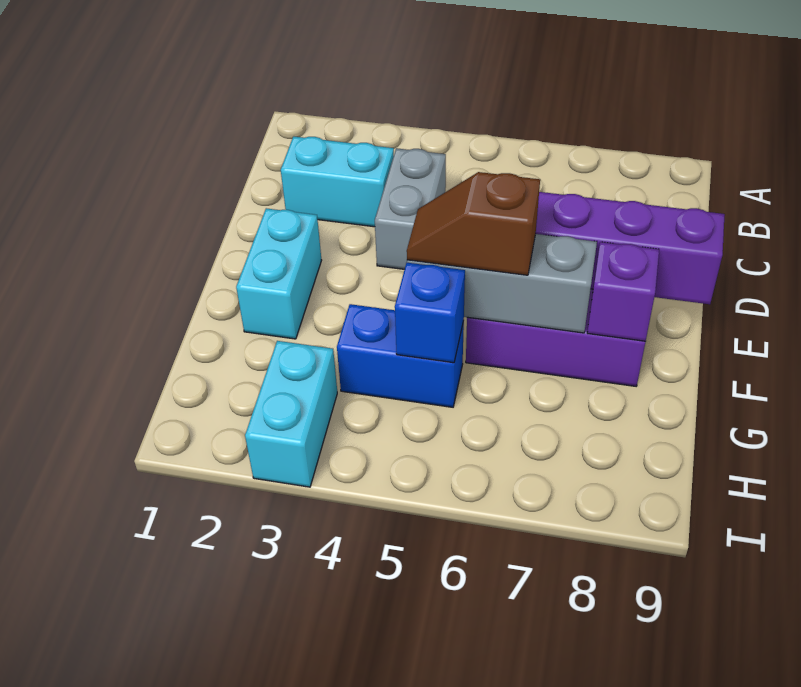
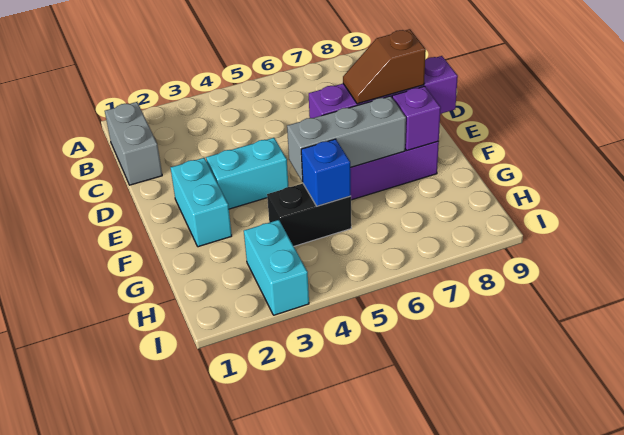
cyan brick C2:C3 level 1 -> cyan brick E3:E4 level 1
grey brick C4:D4 level 1 -> grey brick B1:C1 level 1
brown slope F5:F6 level 3 top 6 -> brown slope E7:E8 level 3 top 8
blue brick G4:G5 level 1 -> black brick G4:G5 level 1

